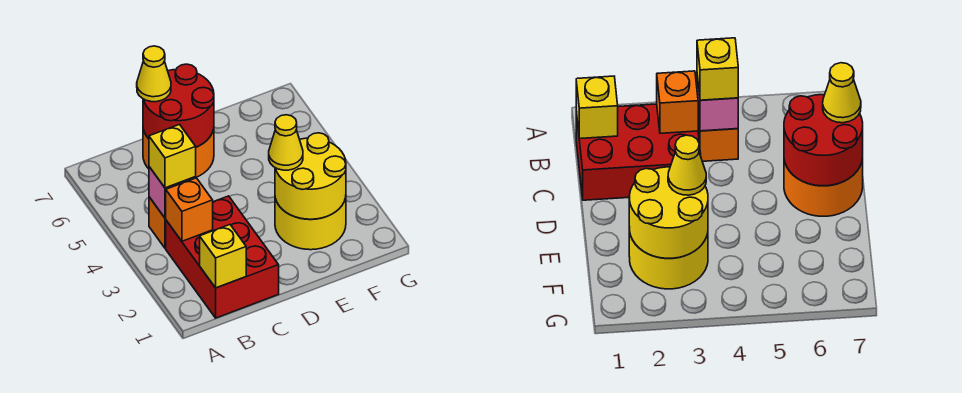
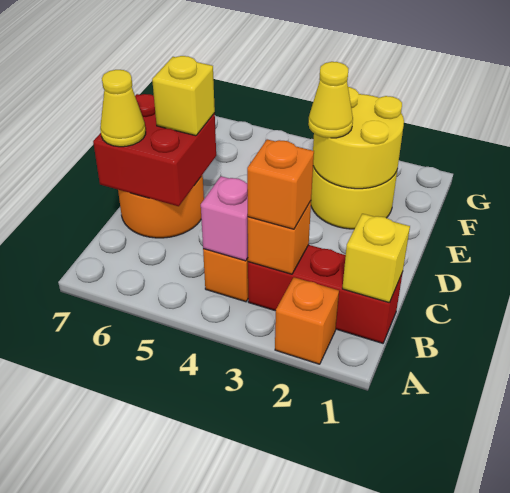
none -> orange brick A2 level 1
red brick B1:C3 level 1 -> red brick B1:B3 level 1
none -> orange brick B3 level 3
yellow brick B4 level 3 -> yellow brick D6 level 3
red round brick C6:D7 level 2 -> red brick C6:D7 level 2

